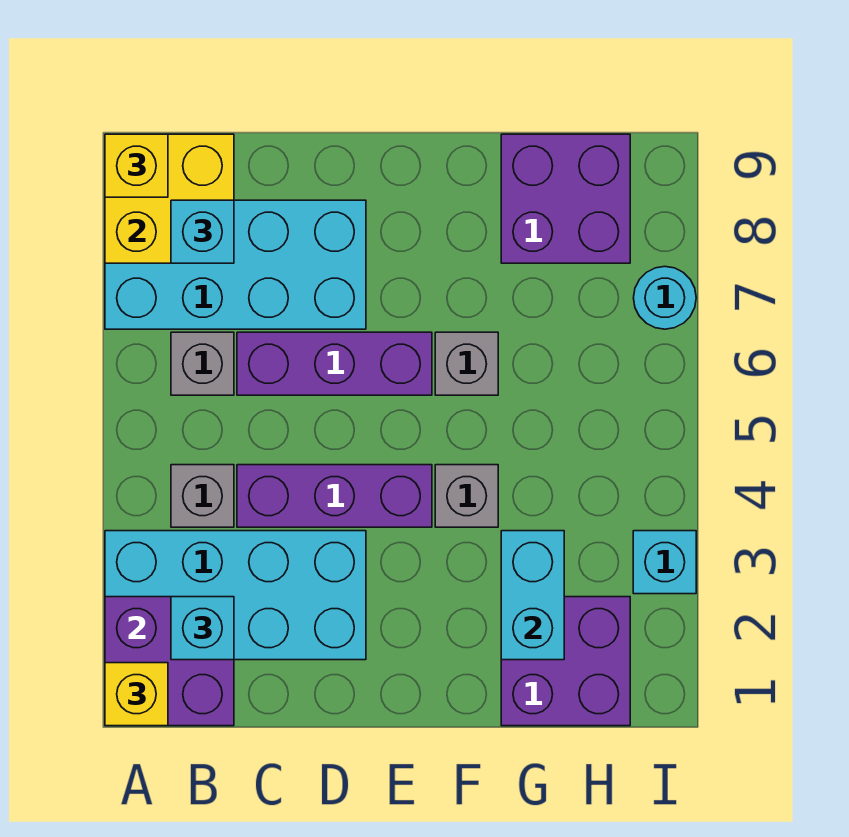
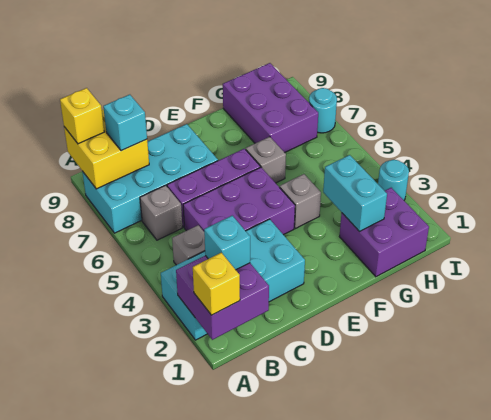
purple brick C4:E4 level 1 -> purple brick C4:E5 level 1
purple brick G8:H9 level 1 -> purple brick G7:H9 level 1
cyan brick I3 level 1 -> cyan round brick I3 level 1

